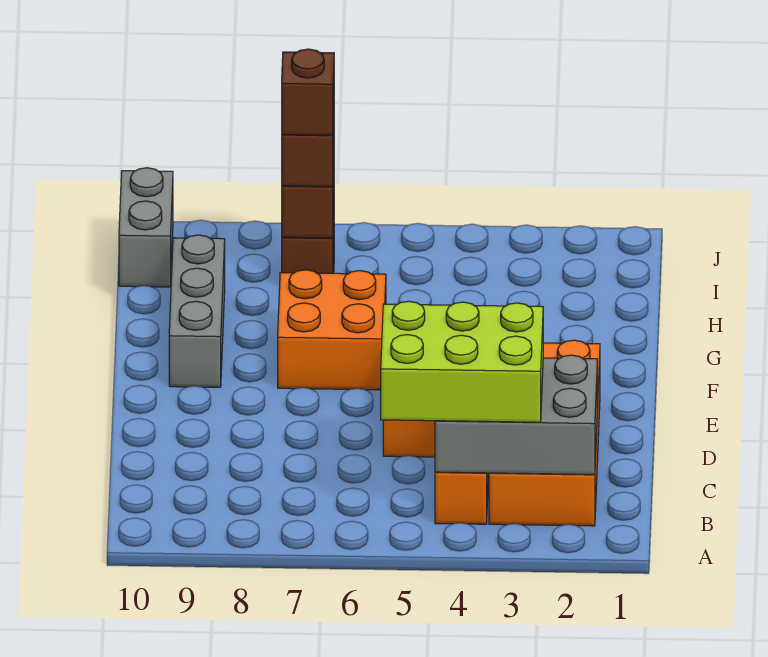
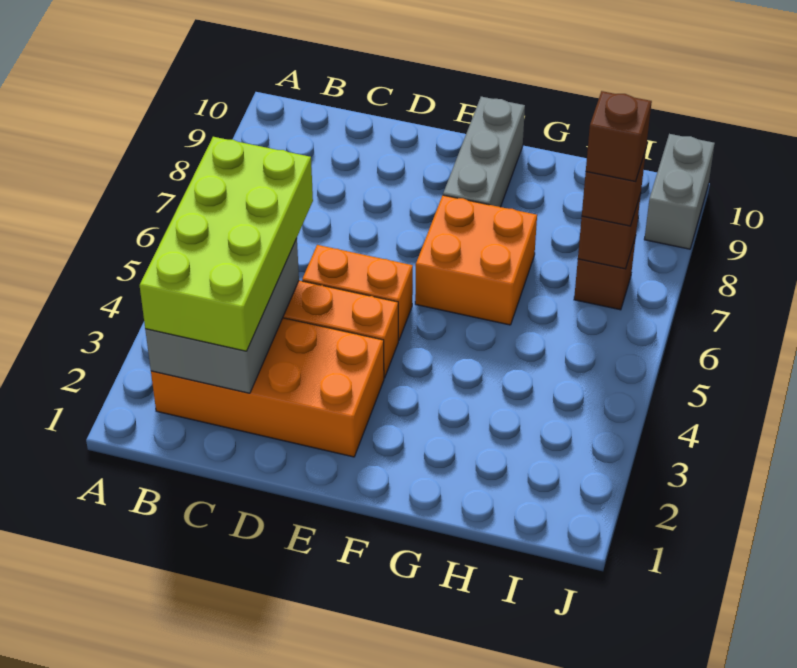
lime brick B3:C5 level 3 -> lime brick B2:C5 level 3
grey brick F9:H9 level 1 -> grey brick F8:F10 level 1
grey brick I10:J10 level 1 -> grey brick J9:J10 level 1

